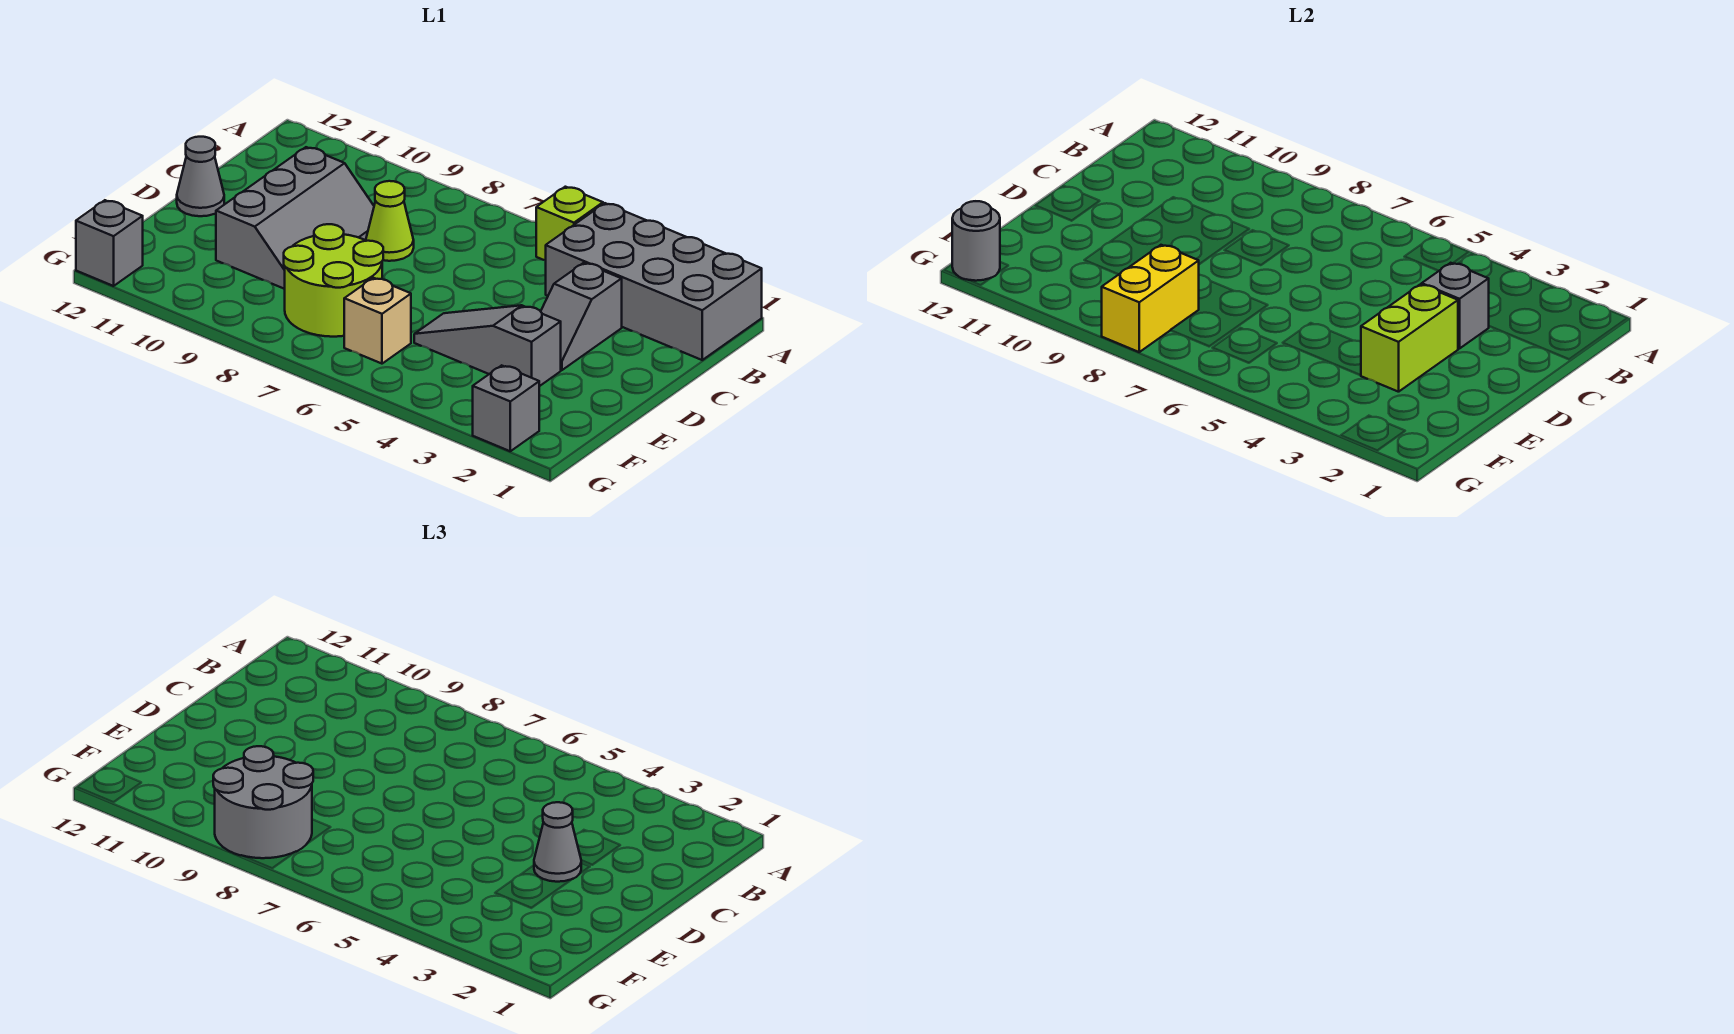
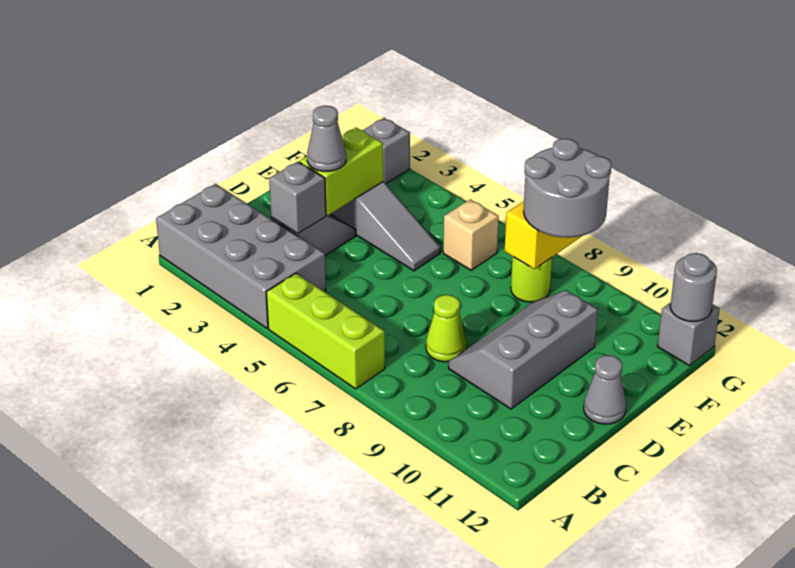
lime brick A5 level 1 -> lime brick A5:A7 level 1
lime round brick E7:F8 level 1 -> lime round brick F8 level 1

